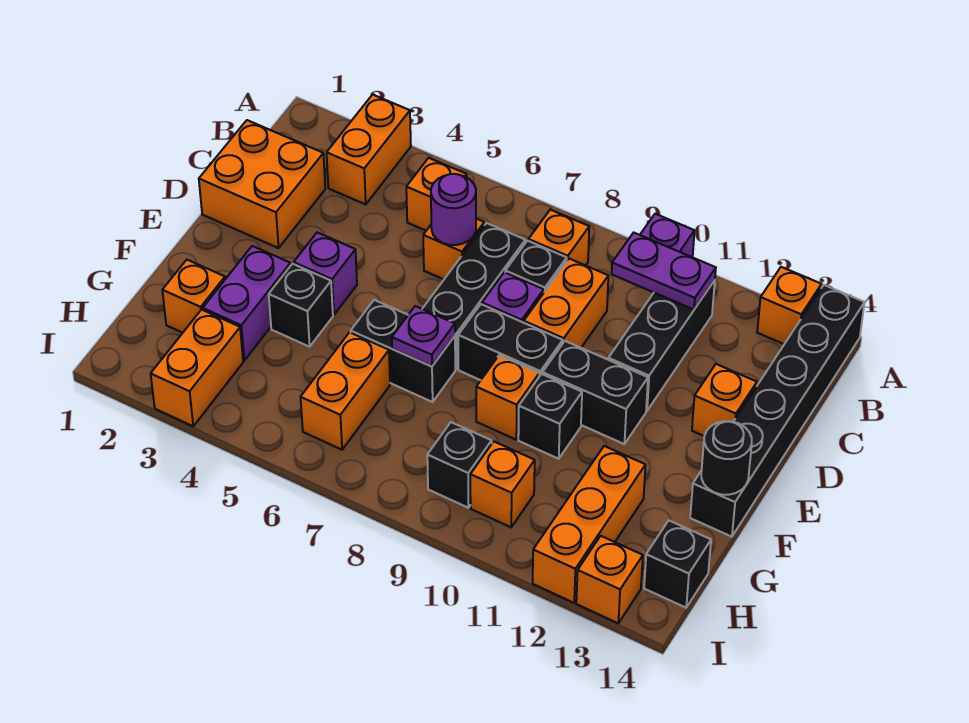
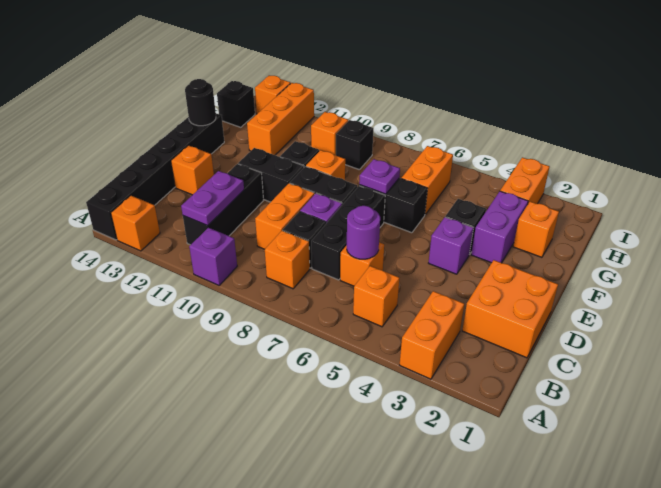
purple plate B10:B11 level 2 -> purple plate B11:C11 level 2

